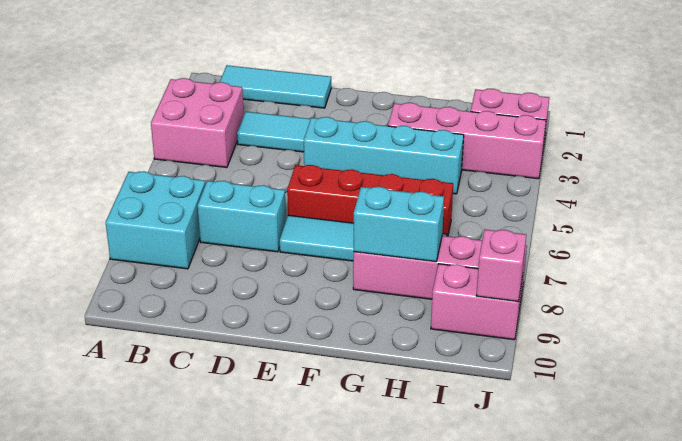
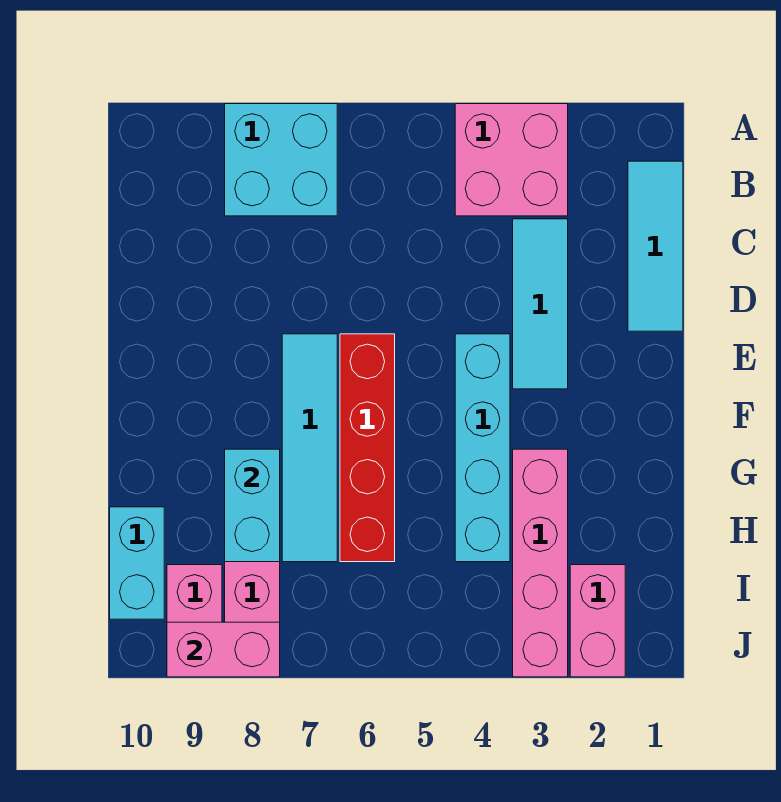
cyan brick C7:D7 level 1 -> cyan brick H10:I10 level 1
pink brick J9 level 2 -> pink brick J8:J9 level 2

